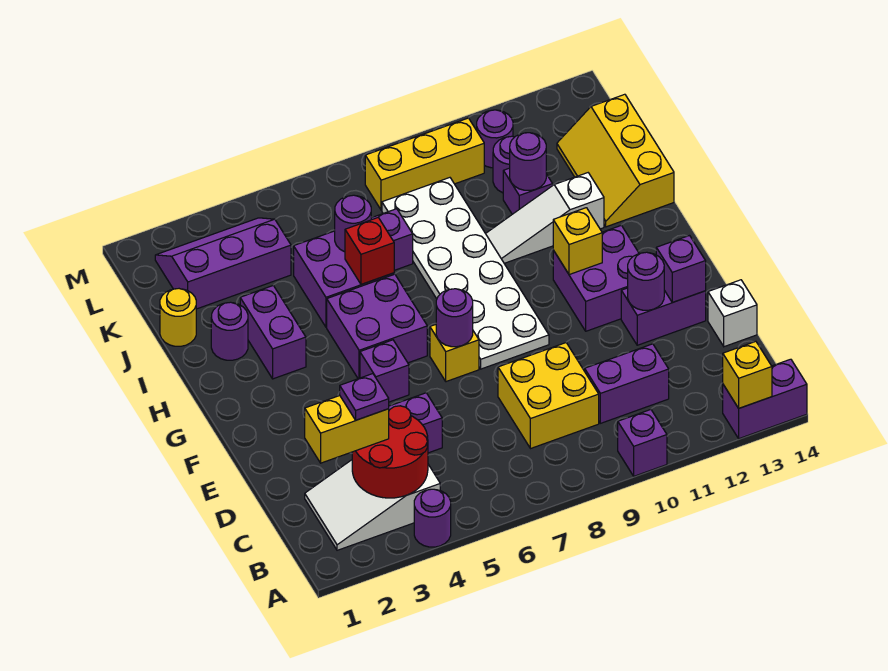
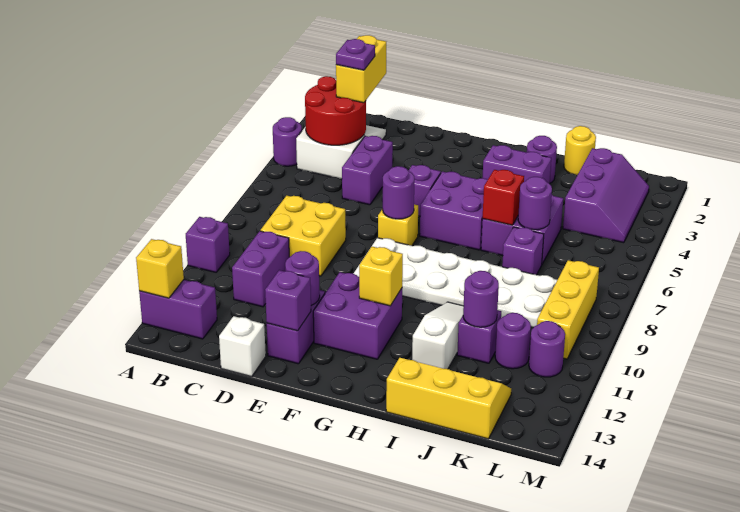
purple brick A13:A14 level 1 -> purple brick A13:B13 level 1

